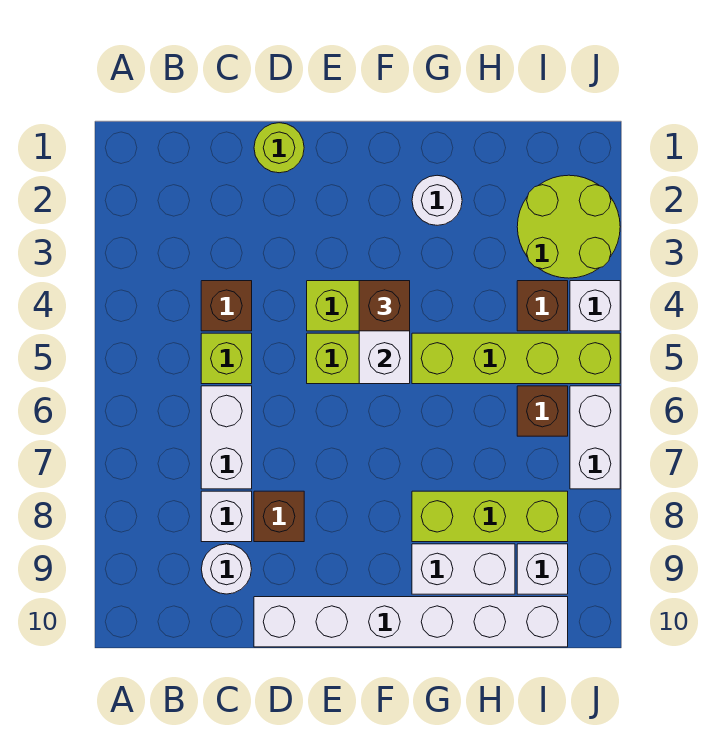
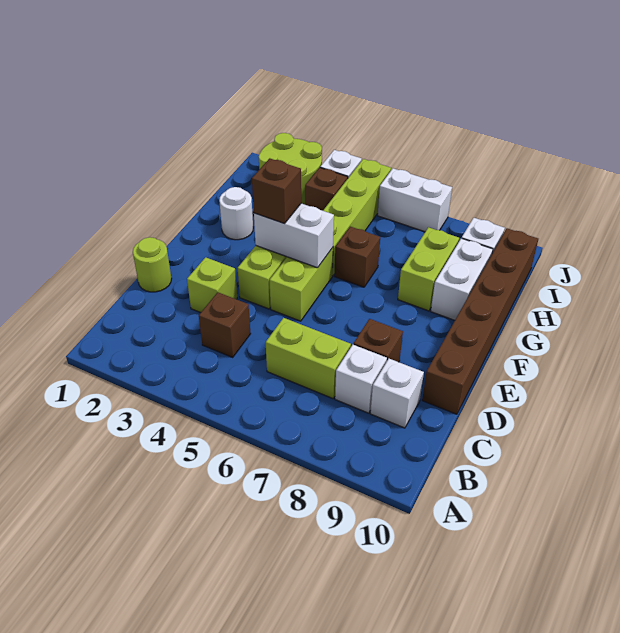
lime brick C5 level 1 -> lime brick D3 level 1
white brick C6:C7 level 1 -> lime brick C6:C7 level 1
white round brick C9 level 1 -> white brick C9 level 1
white brick D10:I10 level 1 -> brown brick D10:I10 level 1
lime brick G8:I8 level 1 -> lime brick G8:H8 level 1
brown brick I6 level 1 -> brown brick G6 level 1

